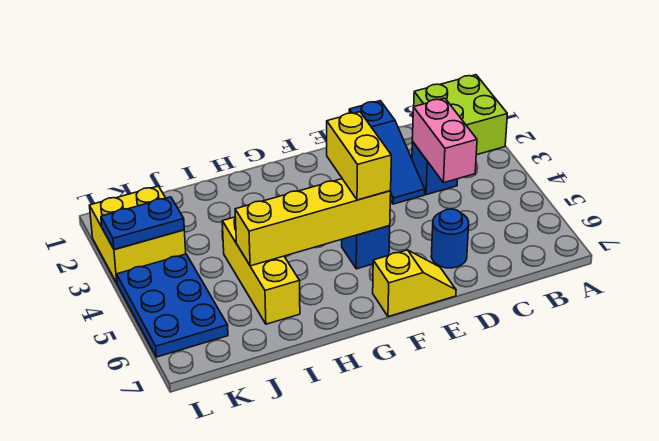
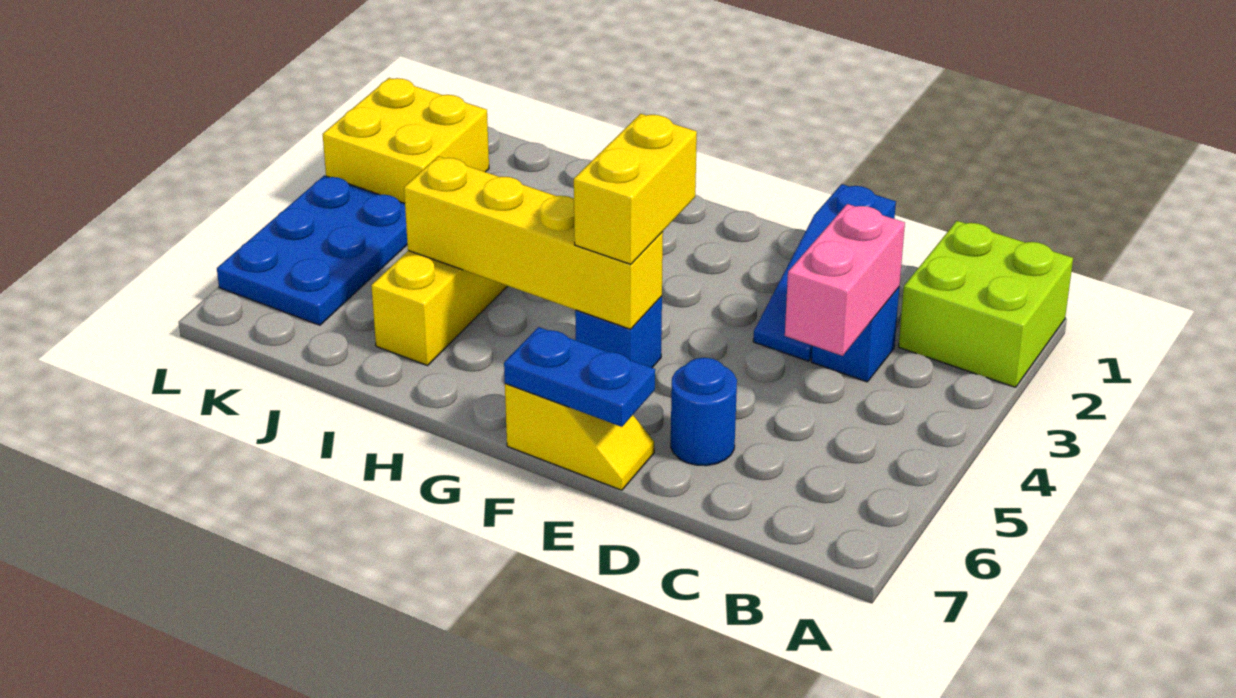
blue plate K3:L3 level 2 -> blue plate E7:F7 level 2

